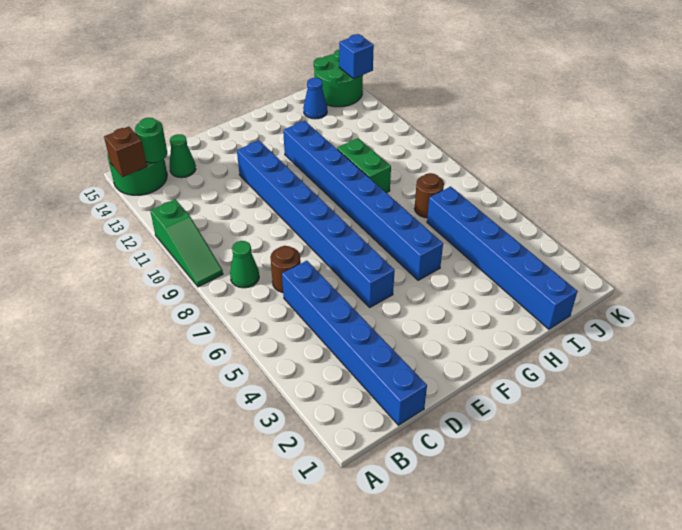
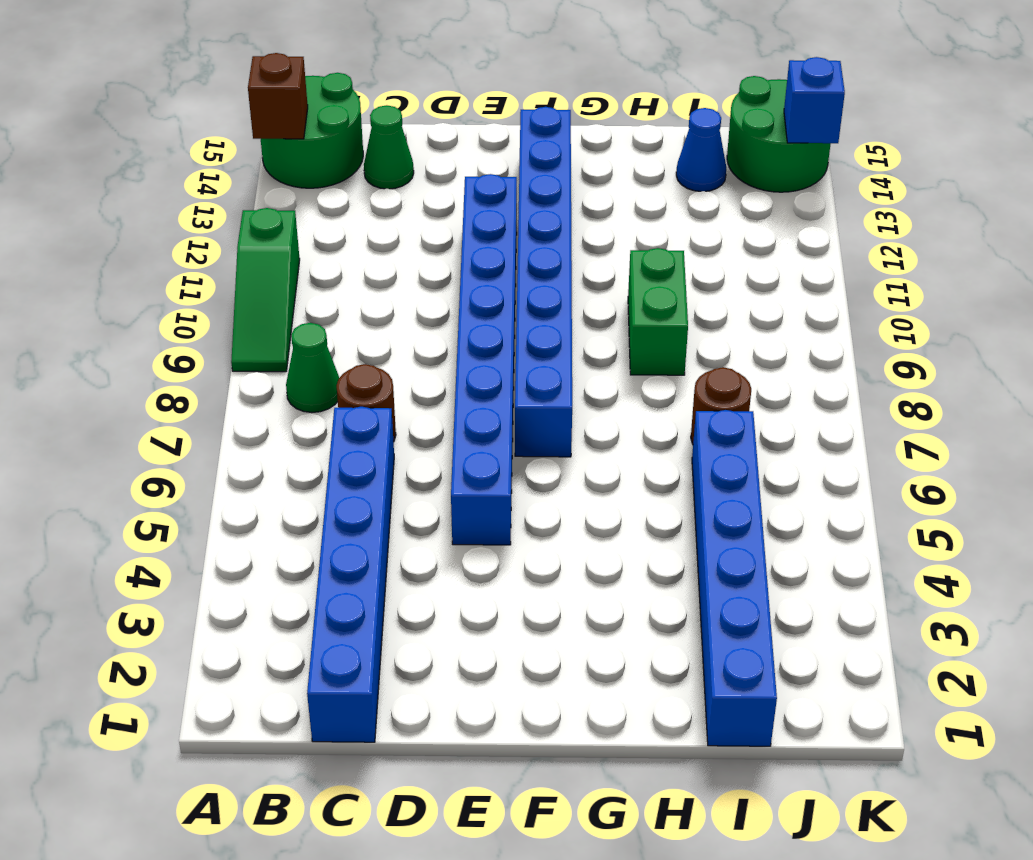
green round brick B14 level 2 -> none
blue brick G5:G12 level 1 -> blue brick F7:F14 level 1

